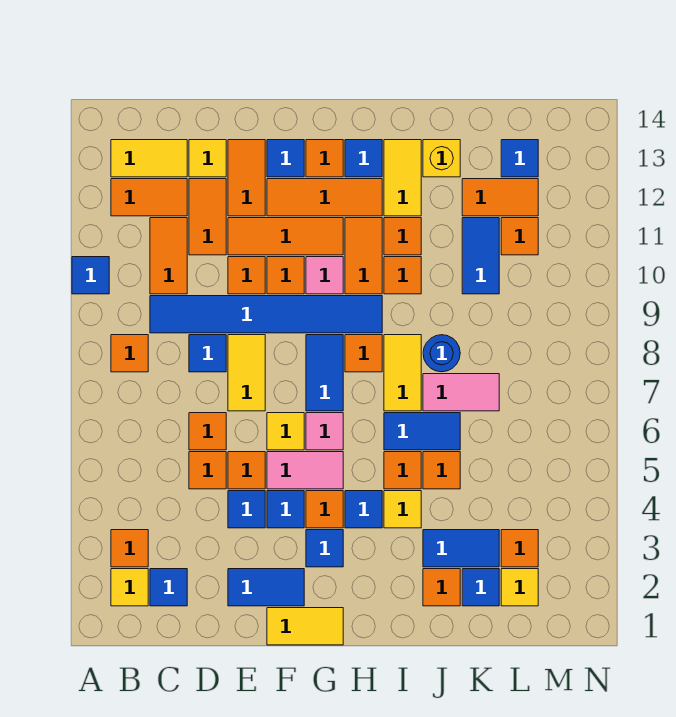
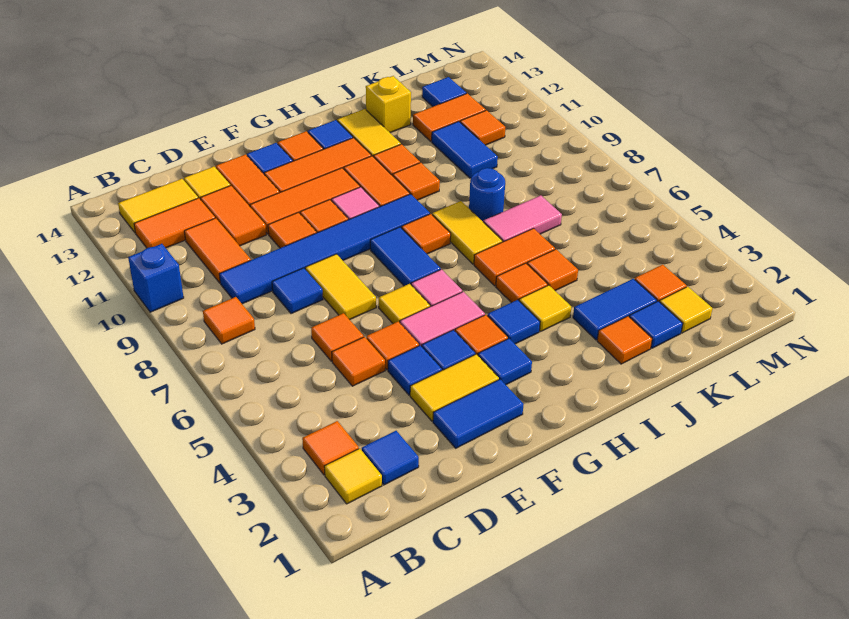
blue tile A10 level 1 -> blue brick A10 level 1
yellow tile F1:G1 level 1 -> yellow tile E3:F3 level 1
blue tile I6:J6 level 1 -> orange tile I6:J6 level 1

